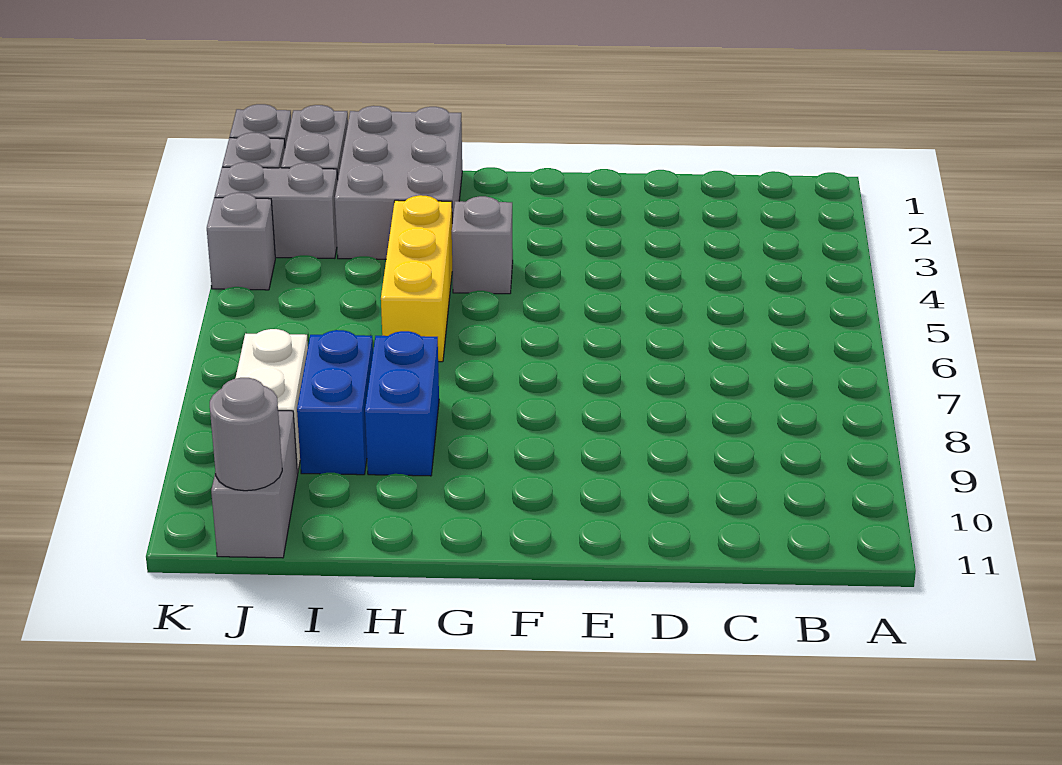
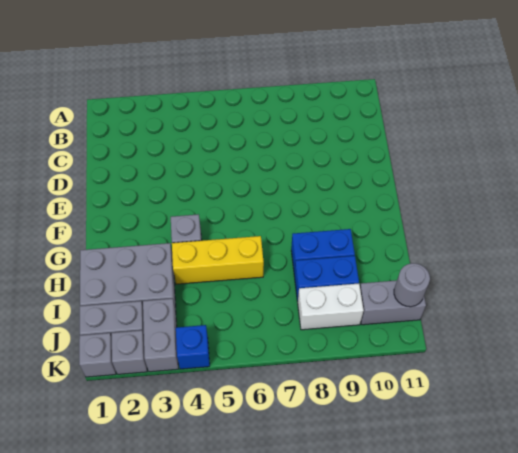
grey brick K4 level 1 -> blue brick K4 level 1

